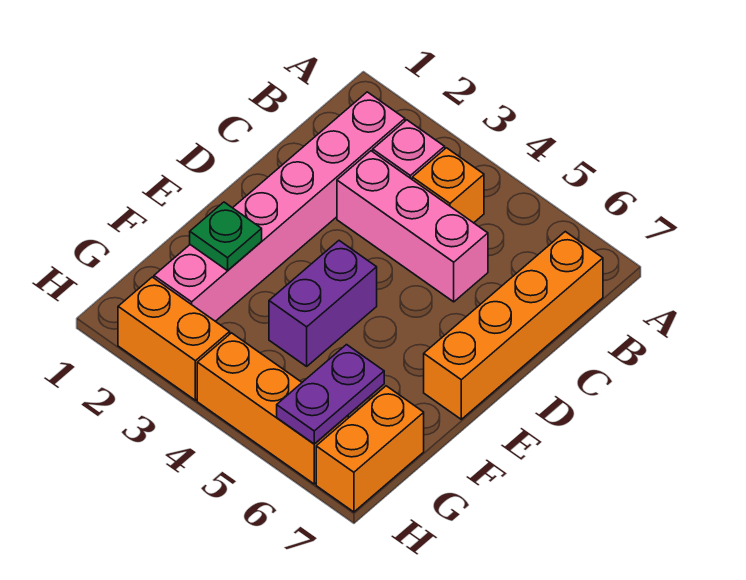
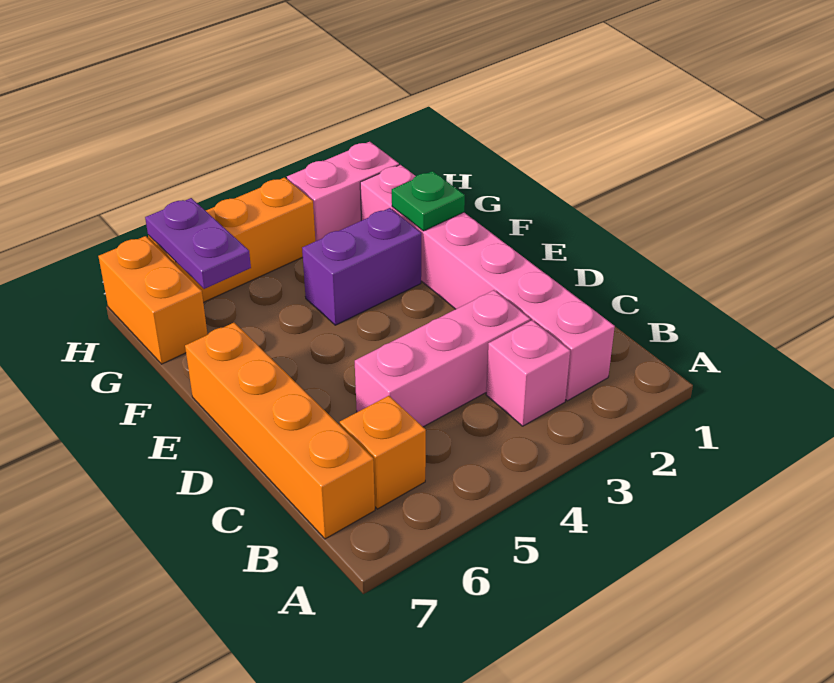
orange brick B4 level 1 -> orange brick B6 level 1
purple brick E4:F4 level 1 -> purple brick F3:F4 level 1
orange brick H2:H3 level 1 -> pink brick H2:H3 level 1

